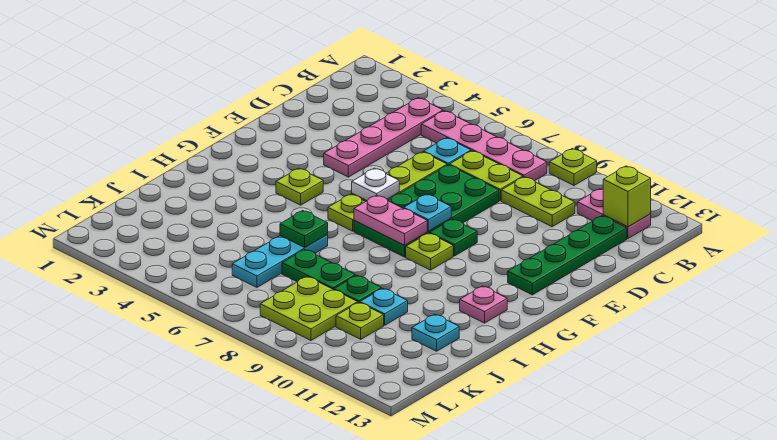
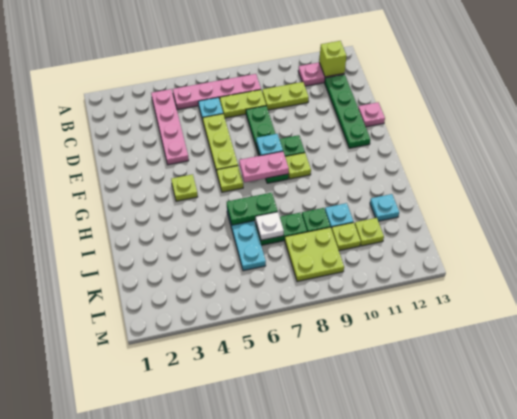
lime plate A9 level 1 -> lime plate K11 level 1
green plate D7:G8 level 1 -> green plate D8:G8 level 1
white plate F6 level 2 -> white plate J7 level 2
pink plate H12 level 1 -> pink plate E13 level 1
green plate I6 level 2 -> green plate I6:I7 level 2

